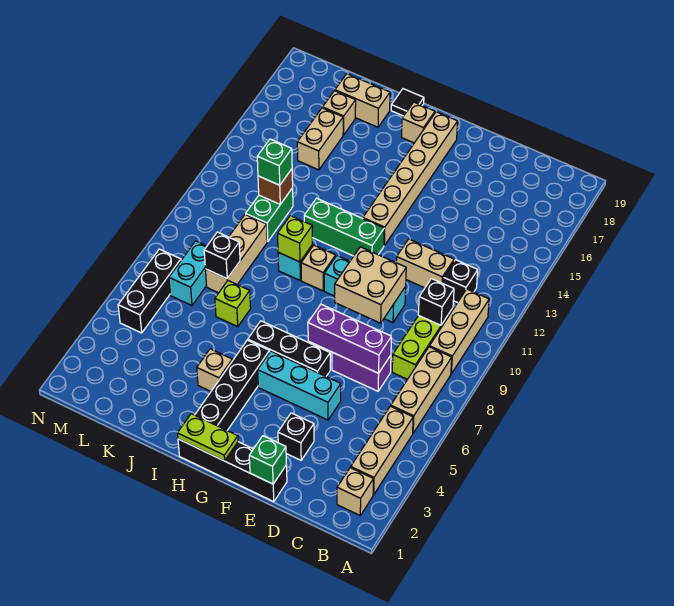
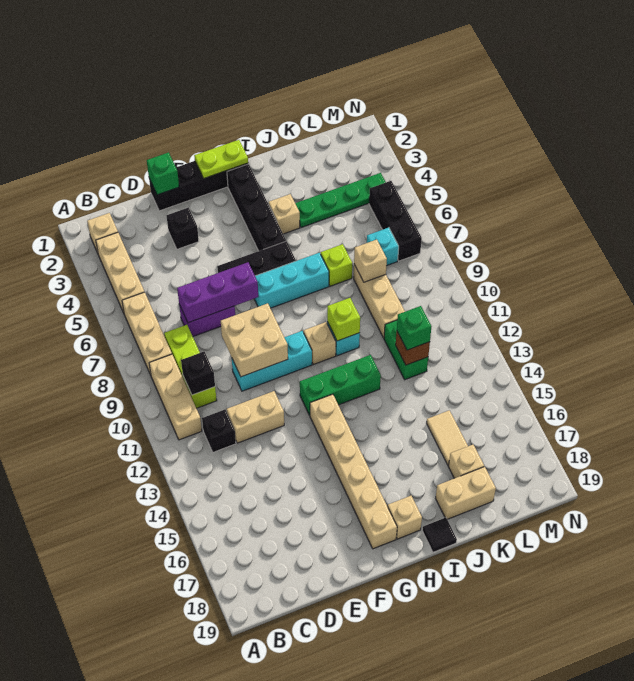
cyan brick E5:G5 level 1 -> cyan brick G7:I7 level 1
none -> green plate J4:M4 level 1
black brick K8 level 2 -> tan brick K8 level 2
tan brick K15:K16 level 1 -> tan tile K15:K16 level 1
cyan brick L7:L8 level 1 -> cyan brick L7 level 1

